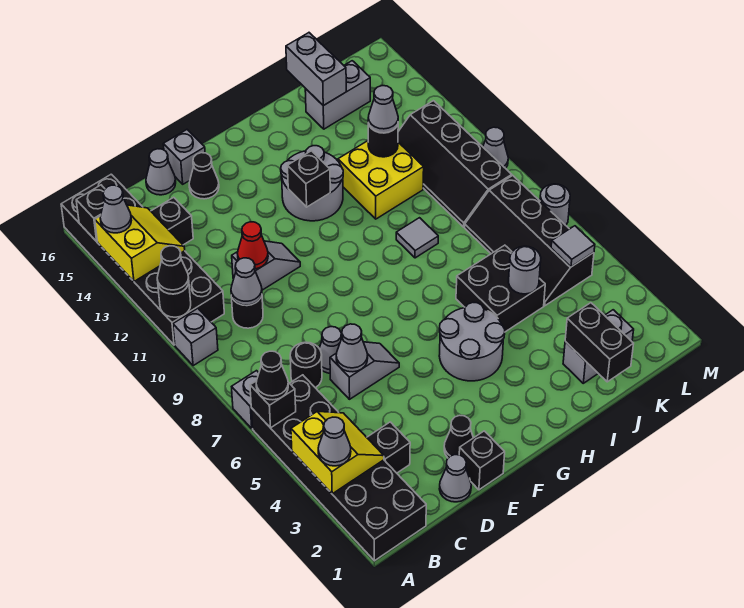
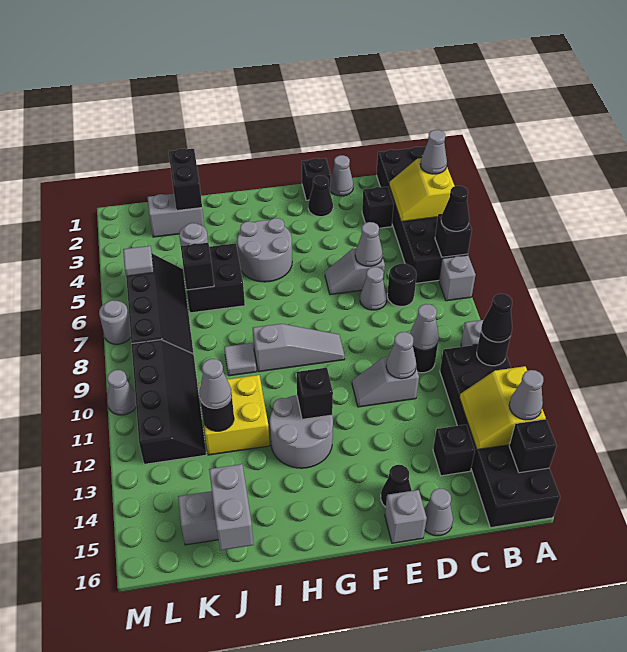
red cone D11 level 2 -> grey cone D11 level 2
none -> grey slope F9:H9 level 1 top H
none -> black brick J6 level 2

